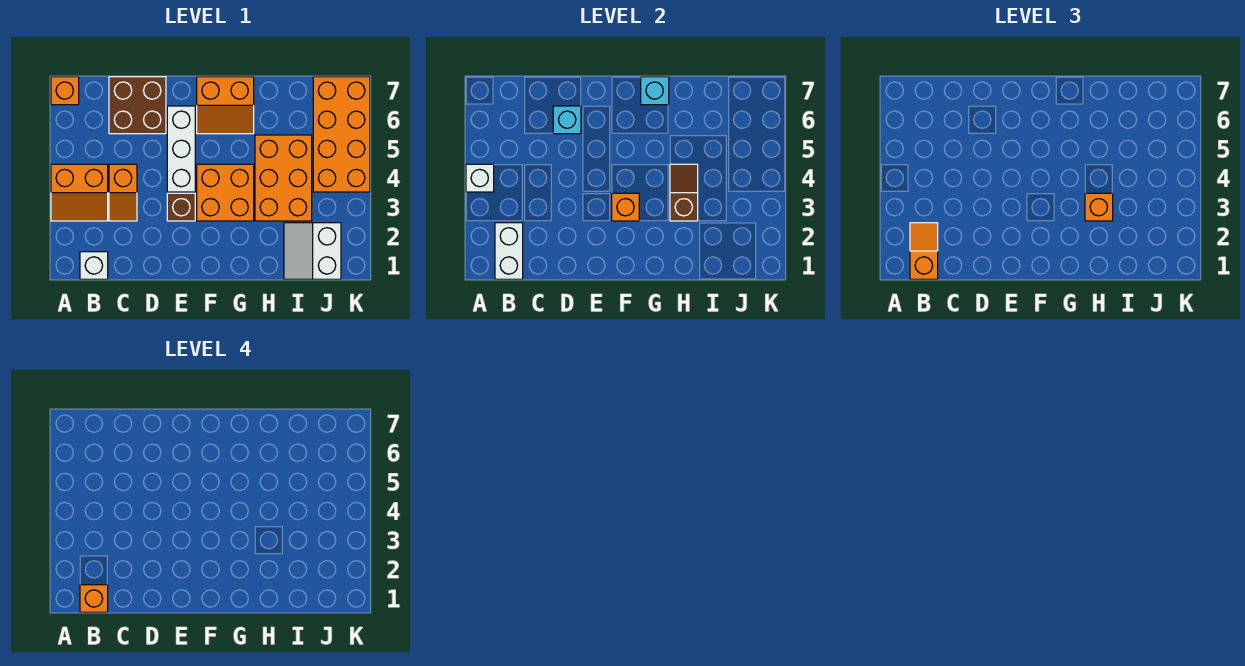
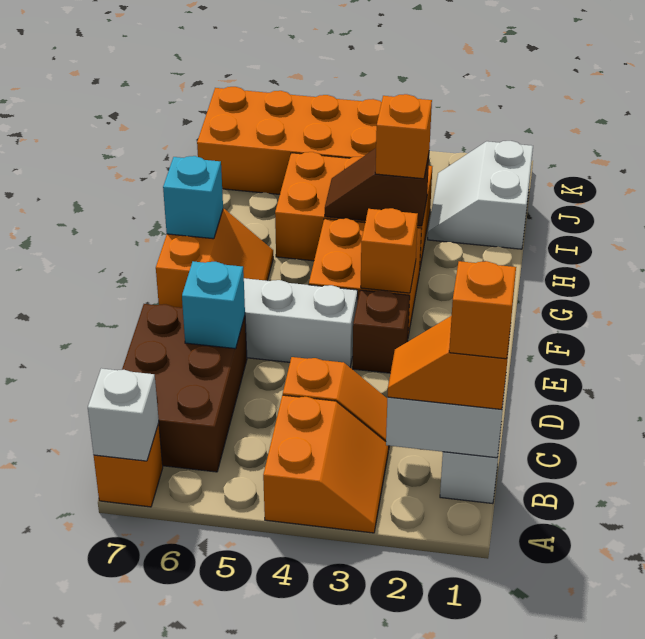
white brick A4 level 2 -> white brick A7 level 2
brown brick C6:D7 level 1 -> brown brick B6:D7 level 1
white slope I1:J2 level 1 top J -> white slope I1:J2 level 1 top 1

